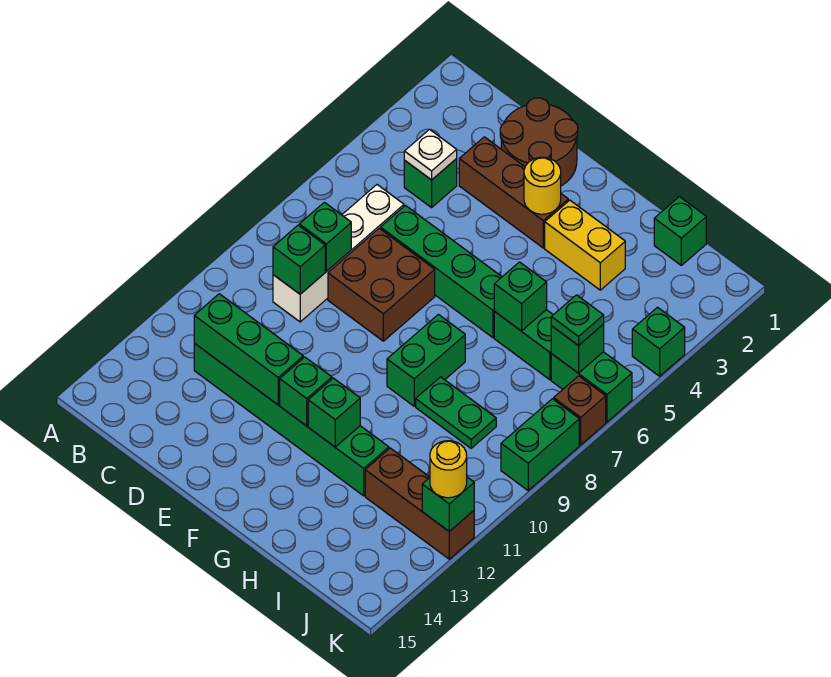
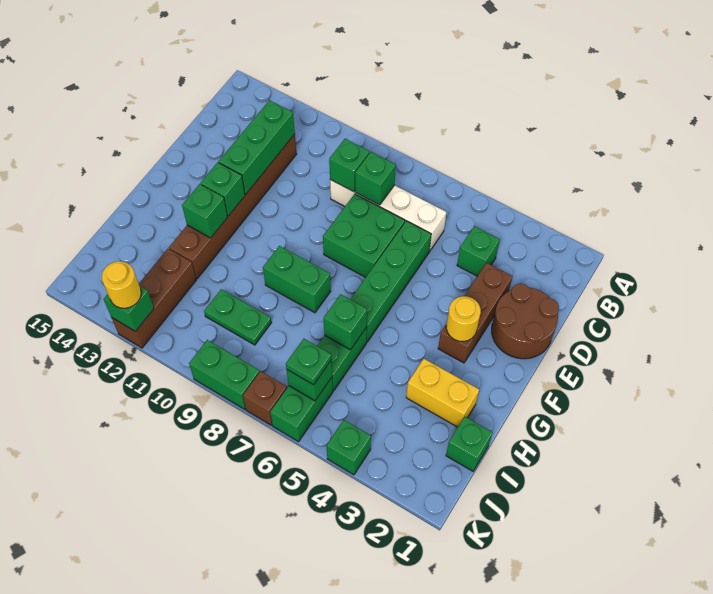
white plate C4 level 2 -> none
green brick C12:H12 level 1 -> brown brick C12:H12 level 1
brown brick D7:E8 level 1 -> green brick D7:E8 level 1
yellow brick G3:H3 level 1 -> yellow brick H2:H3 level 1
green plate H9:I9 level 1 -> green plate I9:I10 level 1

